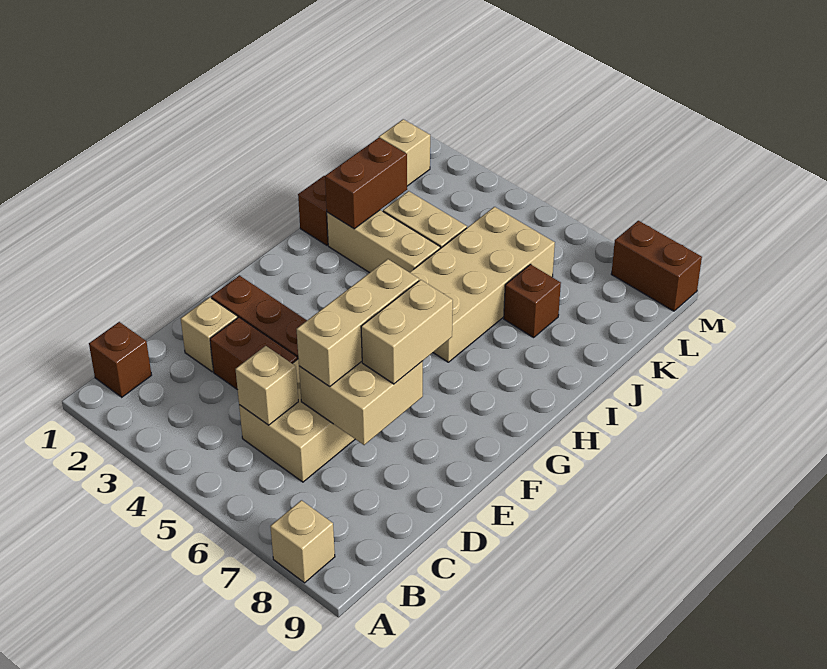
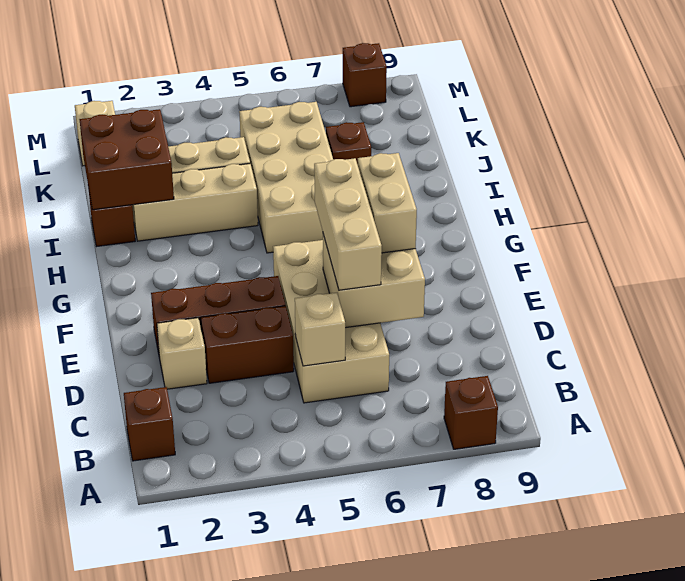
tan brick A8 level 1 -> brown brick A8 level 1
brown brick I2:J2 level 2 -> brown brick I1:J2 level 2
brown brick M8:M9 level 1 -> brown brick M8 level 1

